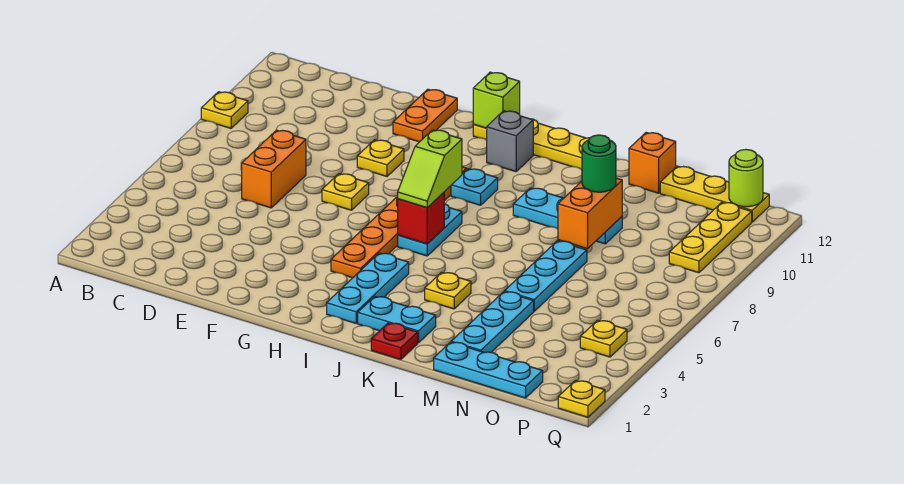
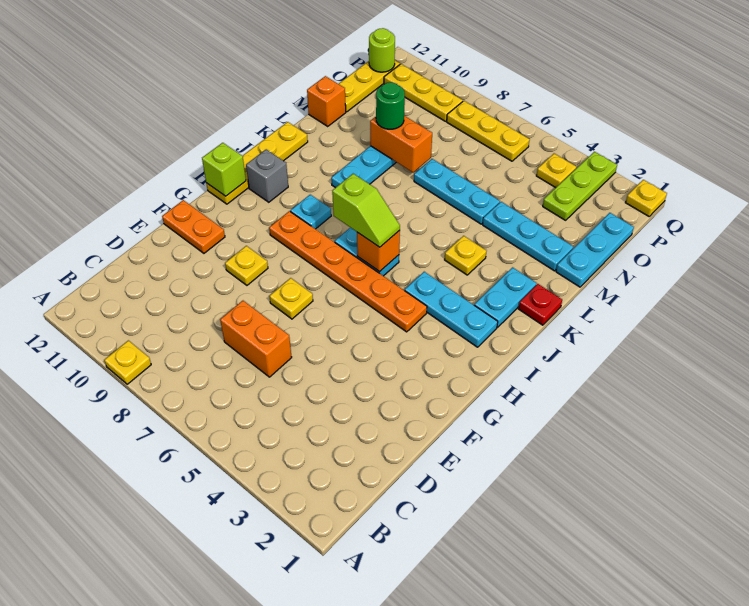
red brick I6 level 2 -> orange brick I6 level 2
none -> lime plate O3:Q3 level 1
none -> yellow plate P6:P8 level 1

